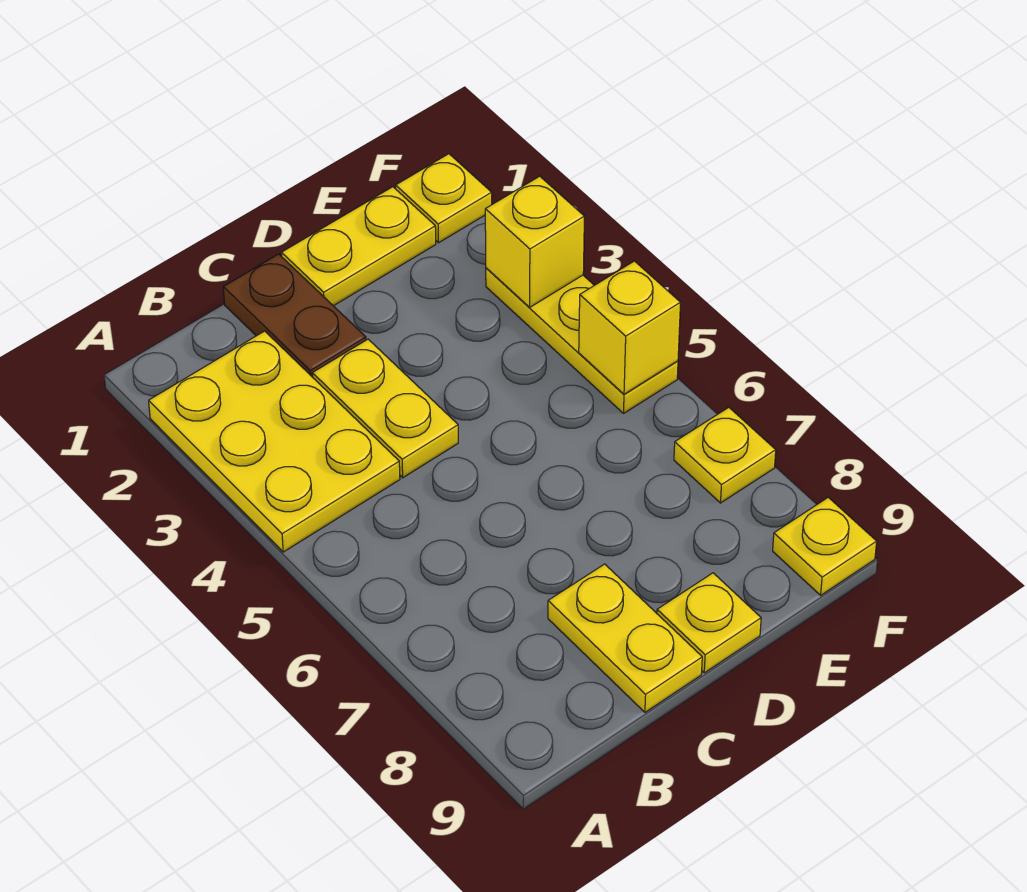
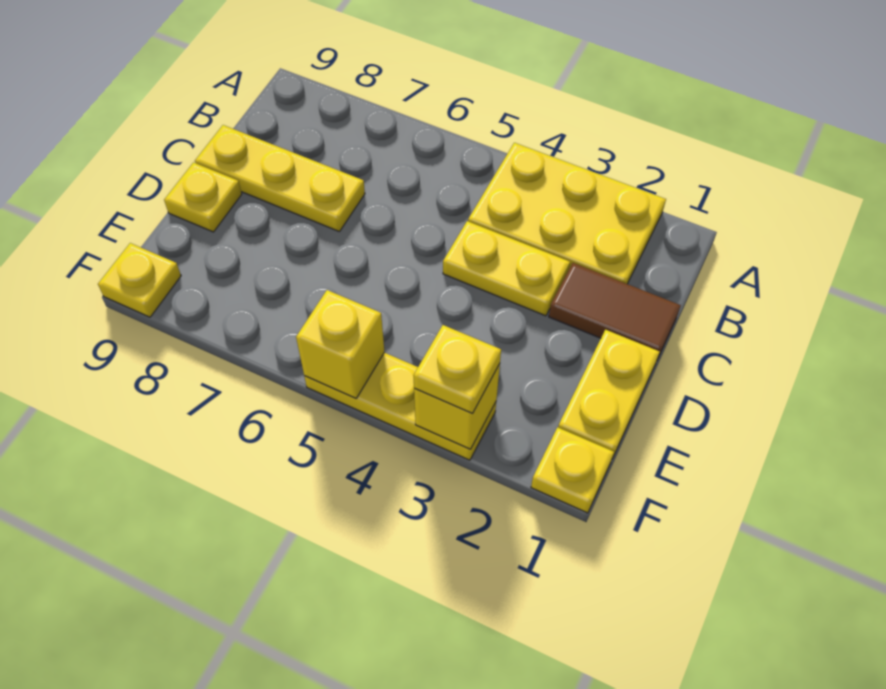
brown plate C1:C2 level 1 -> brown tile C1:C2 level 1
yellow plate C8:C9 level 1 -> yellow plate C7:C9 level 1
yellow plate F7 level 1 -> yellow plate F3 level 3

